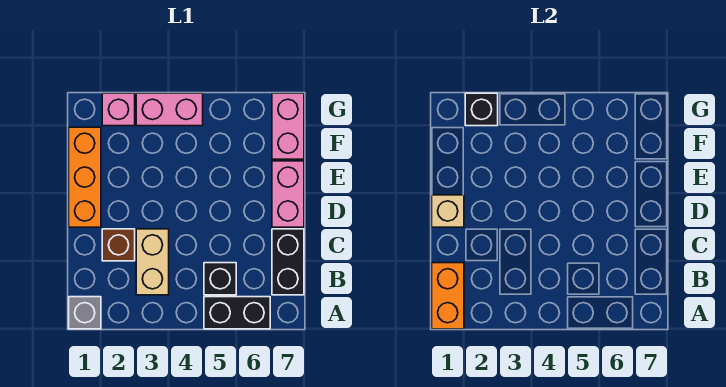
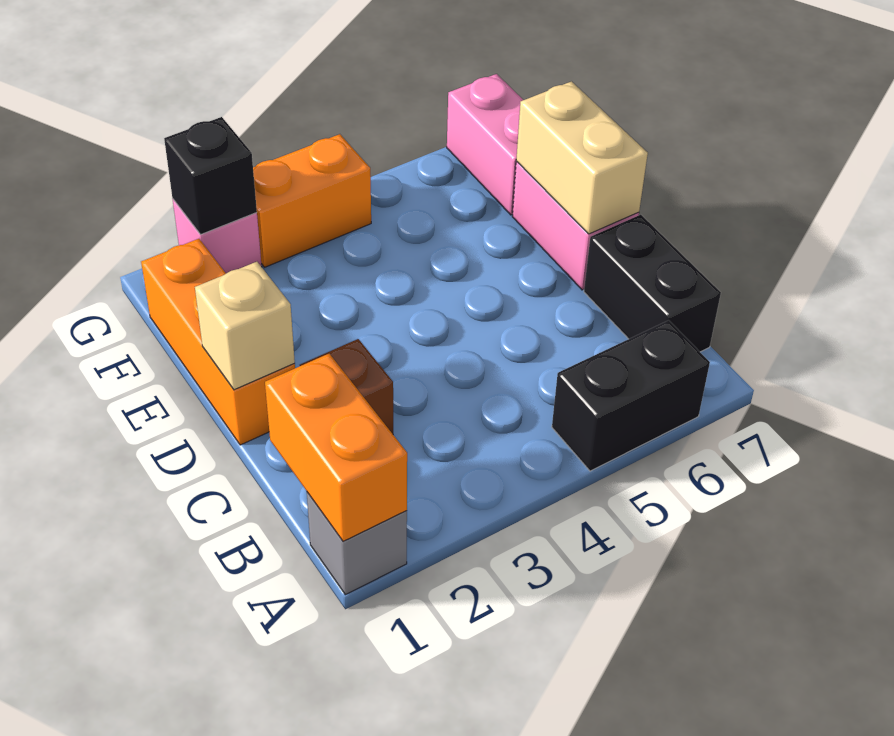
tan brick B3:C3 level 1 -> tan brick D7:E7 level 2
black brick B5 level 1 -> none
pink brick G3:G4 level 1 -> orange brick G3:G4 level 1

